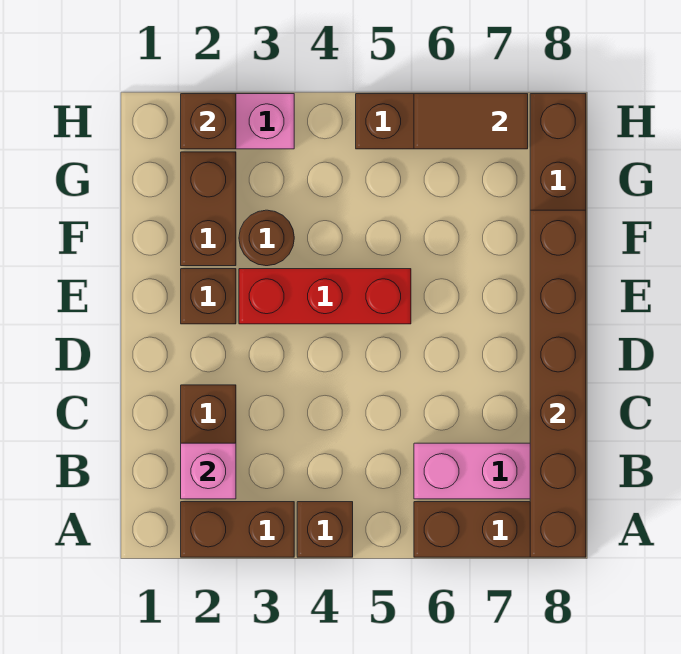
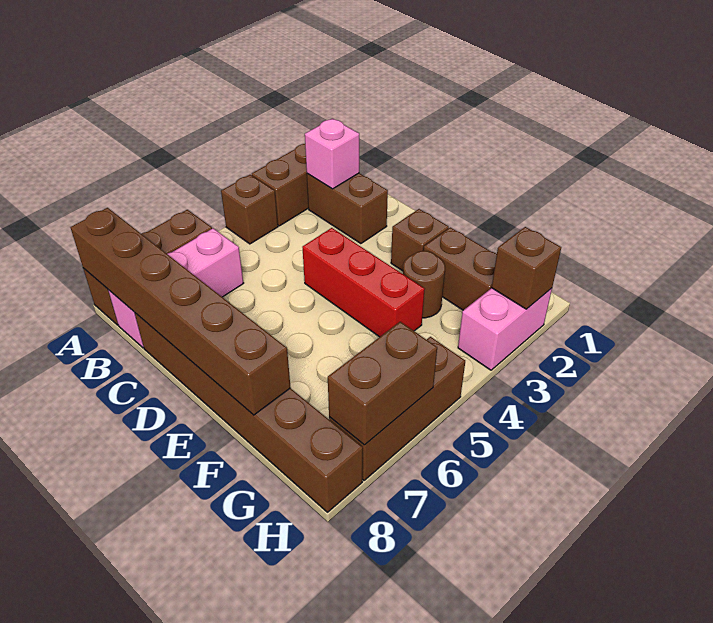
red brick E3:E5 level 1 -> red brick D4:F4 level 1
brown tile H6:H7 level 2 -> brown brick H6:H7 level 2

